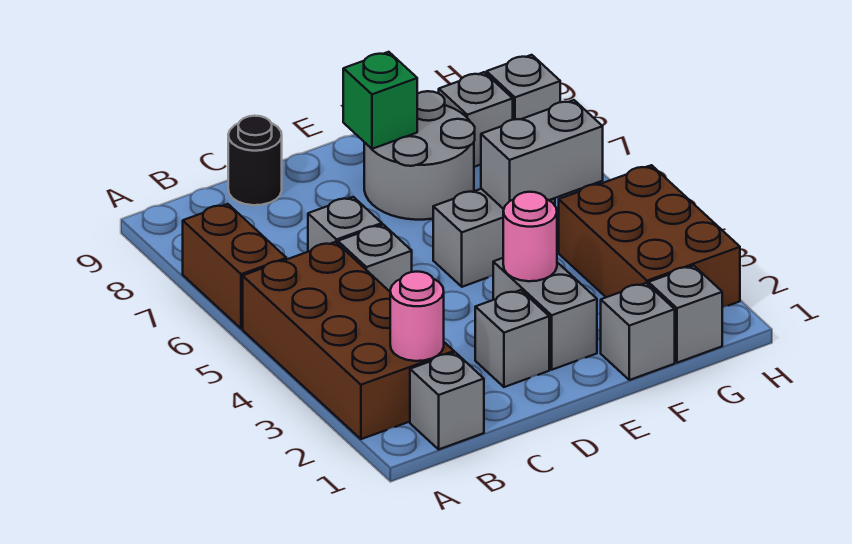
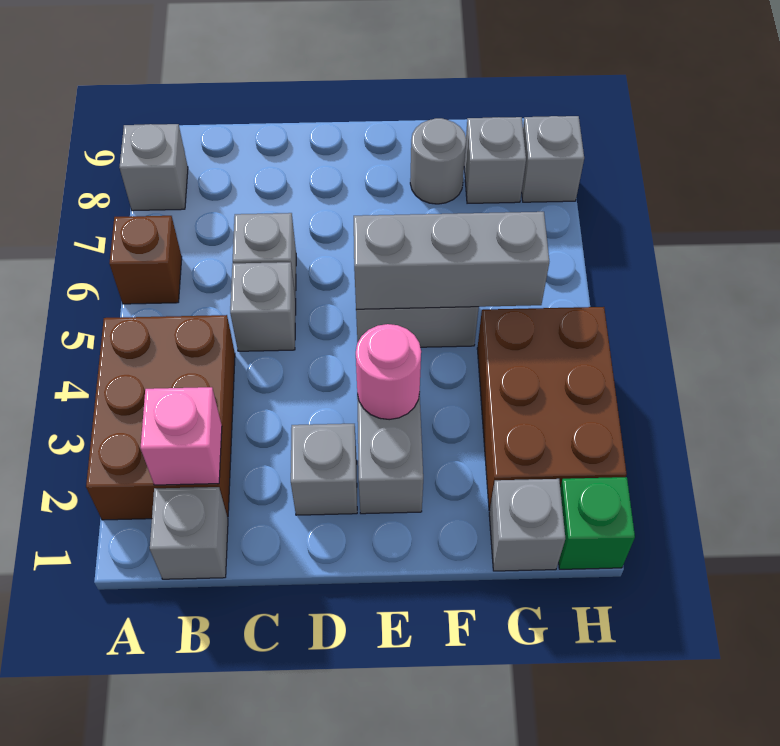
brown brick A2:B5 level 1 -> brown brick A2:B4 level 1
brown brick A6:A7 level 1 -> brown brick A6 level 1
pink round brick B2 level 2 -> pink brick B2 level 2
black round brick C9 level 1 -> none
grey round brick E7:F8 level 1 -> grey round brick F8 level 1
green brick E8 level 2 -> green brick H1 level 1
grey brick F1 level 1 -> grey brick A8 level 1
grey brick F5:G5 level 2 -> grey brick E5:G5 level 2

